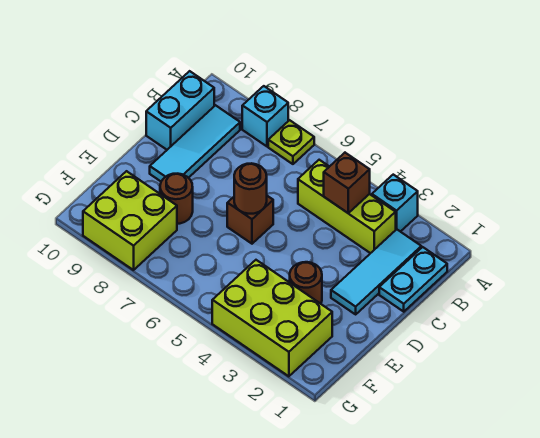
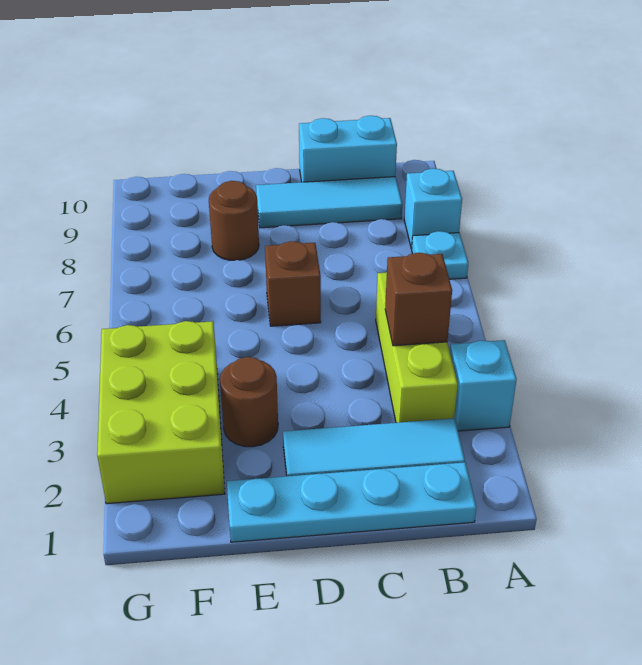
lime plate A7 level 1 -> cyan plate A7 level 1
cyan plate B1:C1 level 1 -> cyan plate B1:E1 level 1
brown round brick D6 level 2 -> none
lime brick F8:G9 level 1 -> none

